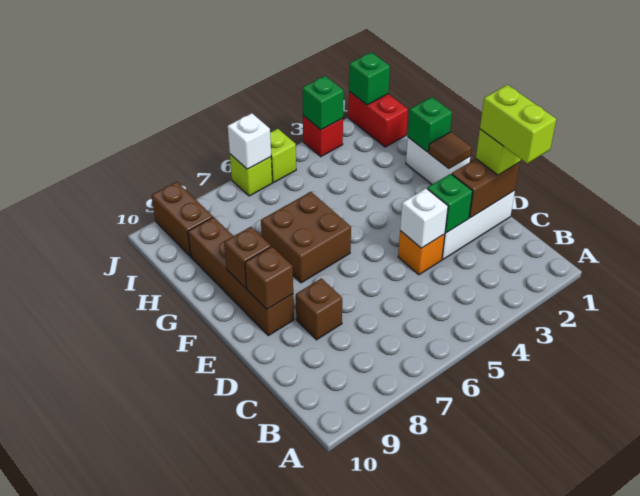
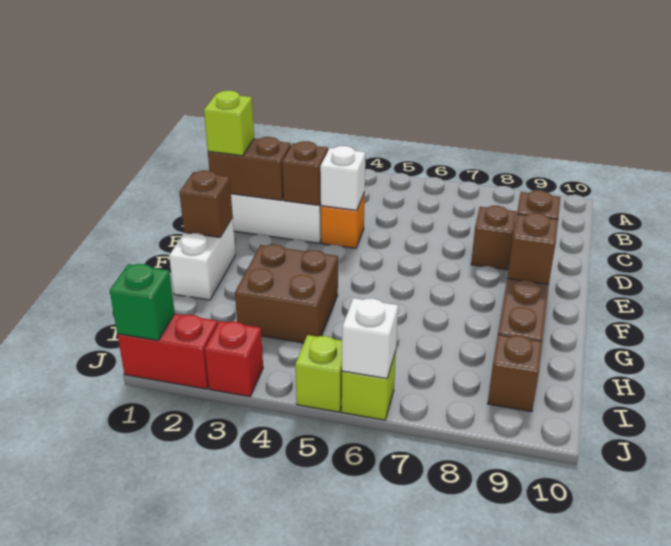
lime brick C1:D1 level 4 -> none
green brick D3 level 2 -> brown brick D3 level 2
brown tile F1 level 2 -> brown brick F1 level 2
brown brick F6:G7 level 1 -> brown brick G3:H4 level 1
green brick G1 level 2 -> none
red brick I1:J1 level 1 -> red brick J1:J2 level 1
brown brick I9:J9 level 1 -> brown brick I9 level 1
green brick J3 level 2 -> none

